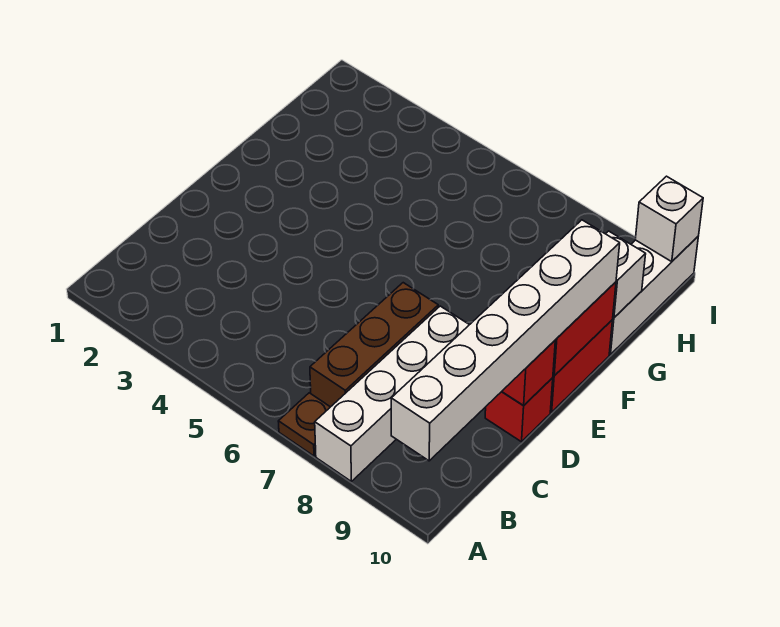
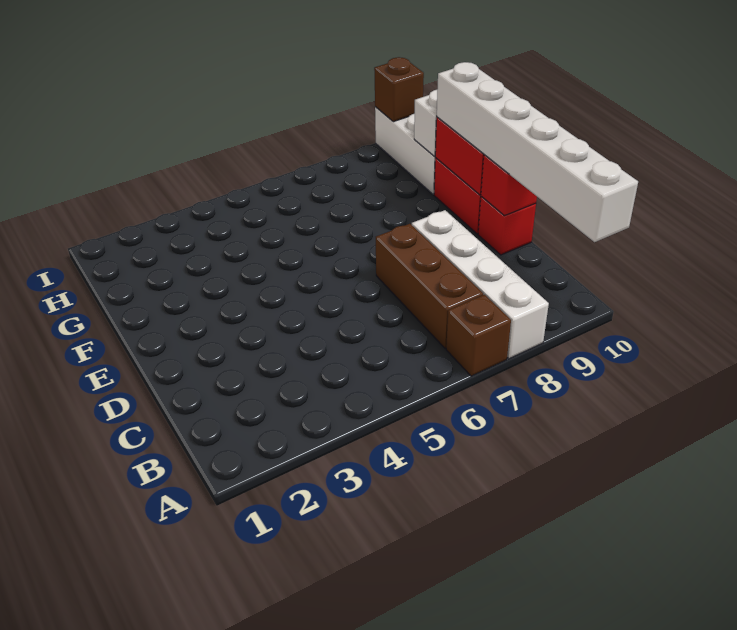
brown plate A7 level 1 -> brown brick A7 level 1
white brick I10 level 2 -> brown brick I10 level 2

